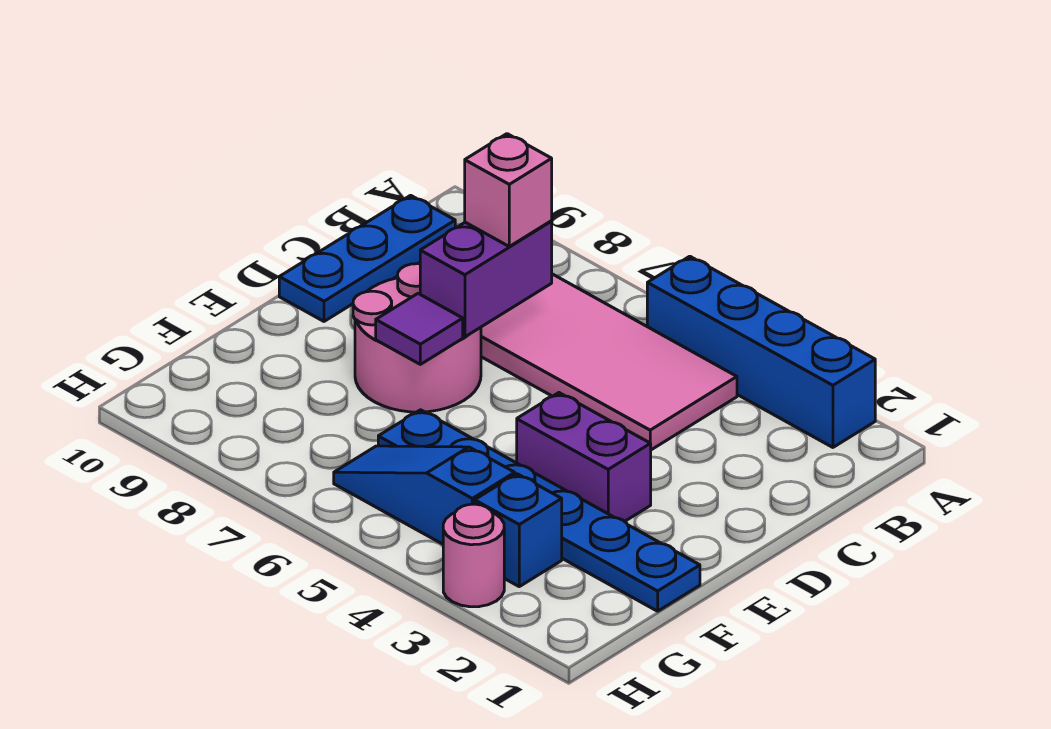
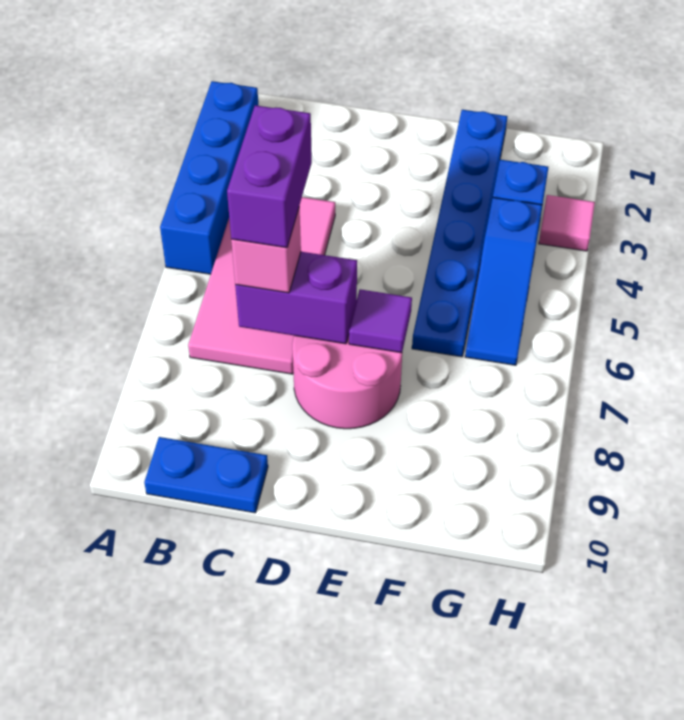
blue plate B10:D10 level 1 -> blue plate B10:C10 level 1
purple brick E3:E4 level 1 -> purple brick C6:C7 level 4
pink round brick H3 level 1 -> pink tile H3 level 1

